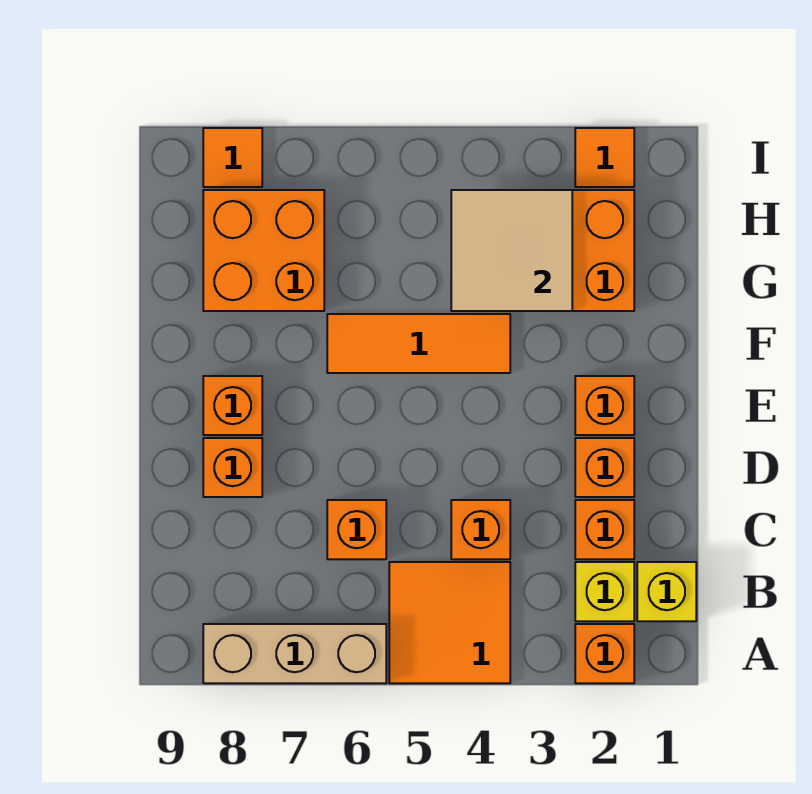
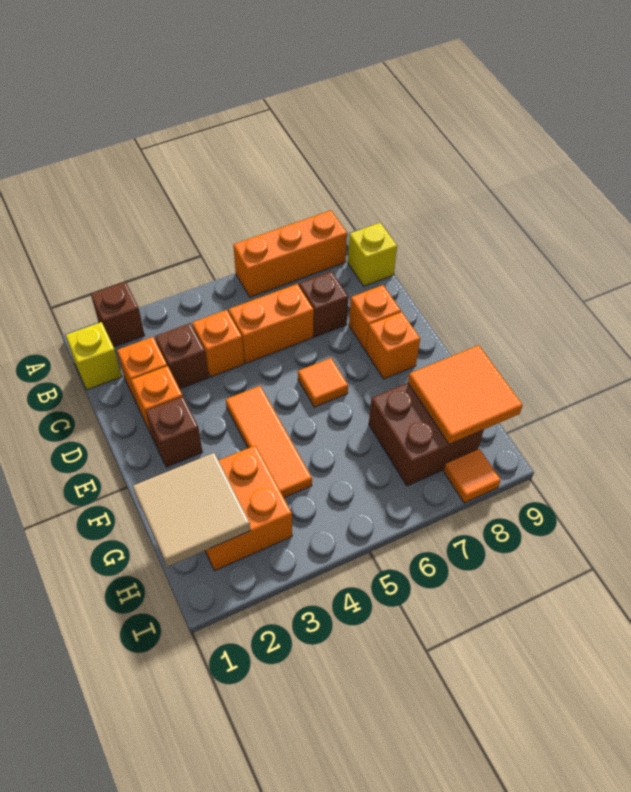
orange brick A2 level 1 -> brown brick A2 level 1
orange tile A4:B5 level 1 -> orange tile G8:H9 level 2
tan brick A6:A8 level 1 -> orange brick A6:A8 level 1
yellow brick B2 level 1 -> yellow brick B9 level 1
none -> brown brick C3 level 1
orange brick C6 level 1 -> orange brick C5:C6 level 1
none -> brown brick C7 level 1
orange brick E2 level 1 -> brown brick E2 level 1
orange tile F4:F6 level 1 -> orange tile E4:G4 level 1
tan tile G3:H4 level 2 -> tan tile G1:H2 level 2
orange brick G7:H8 level 1 -> brown brick G7:H8 level 1
orange tile I2 level 1 -> orange tile E6 level 1

